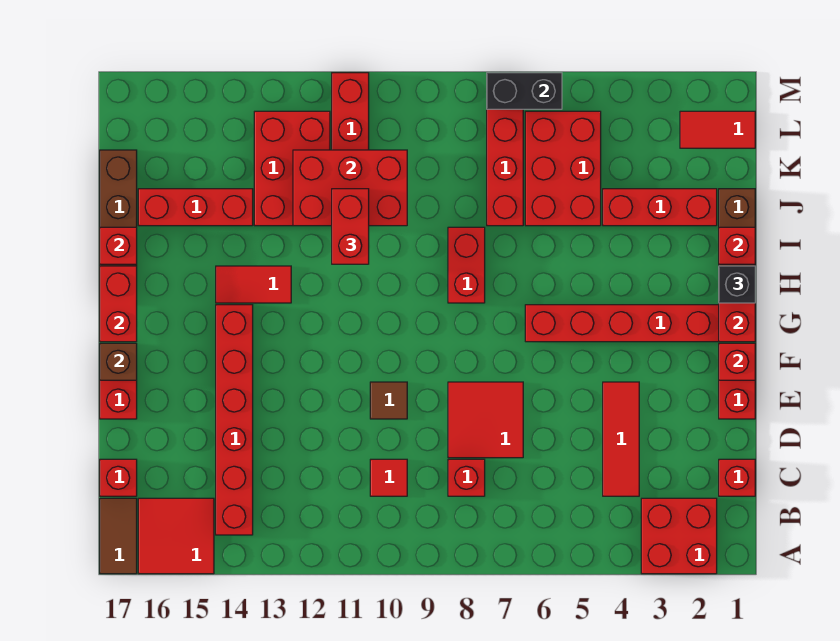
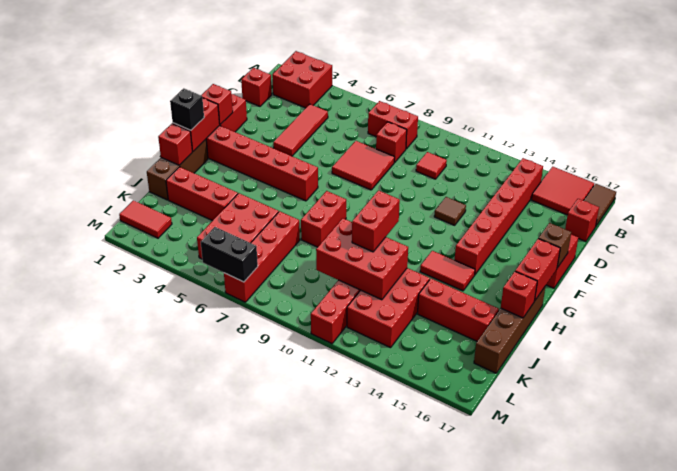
none -> red brick B7:B8 level 1
brown tile E10 level 1 -> brown tile E12 level 1

